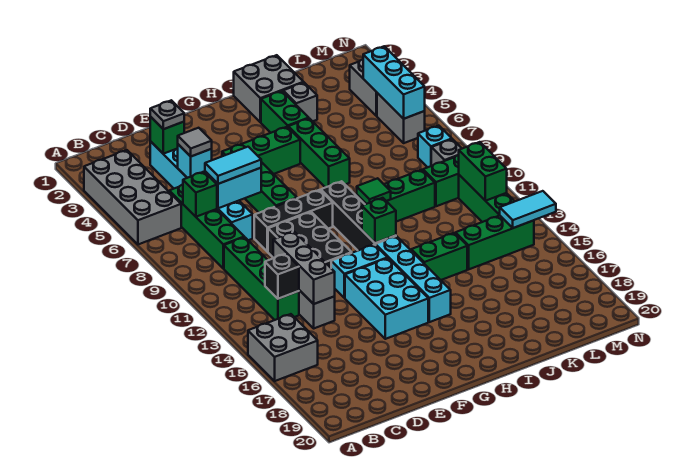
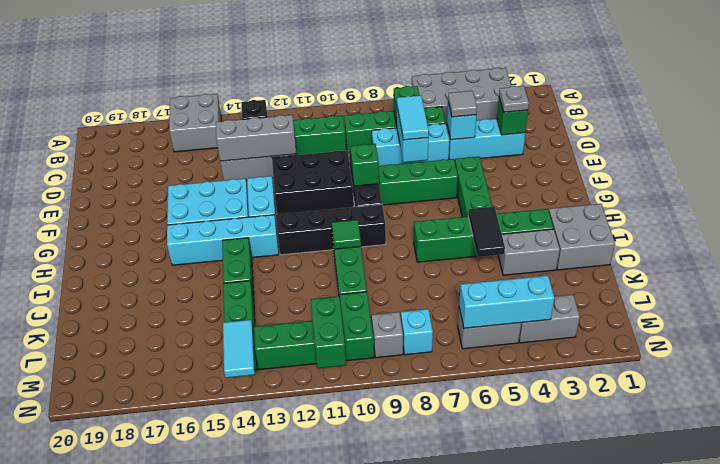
green brick H12 level 2 -> green brick F9 level 2
none -> black tile I5:J5 level 2
grey brick J3 level 1 -> grey brick J3:J4 level 1
green brick M11:M12 level 2 -> green brick M11:N11 level 2

